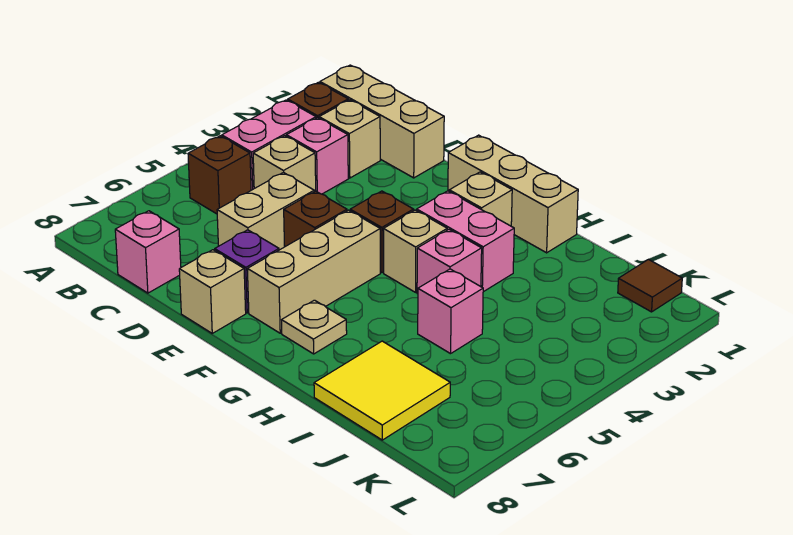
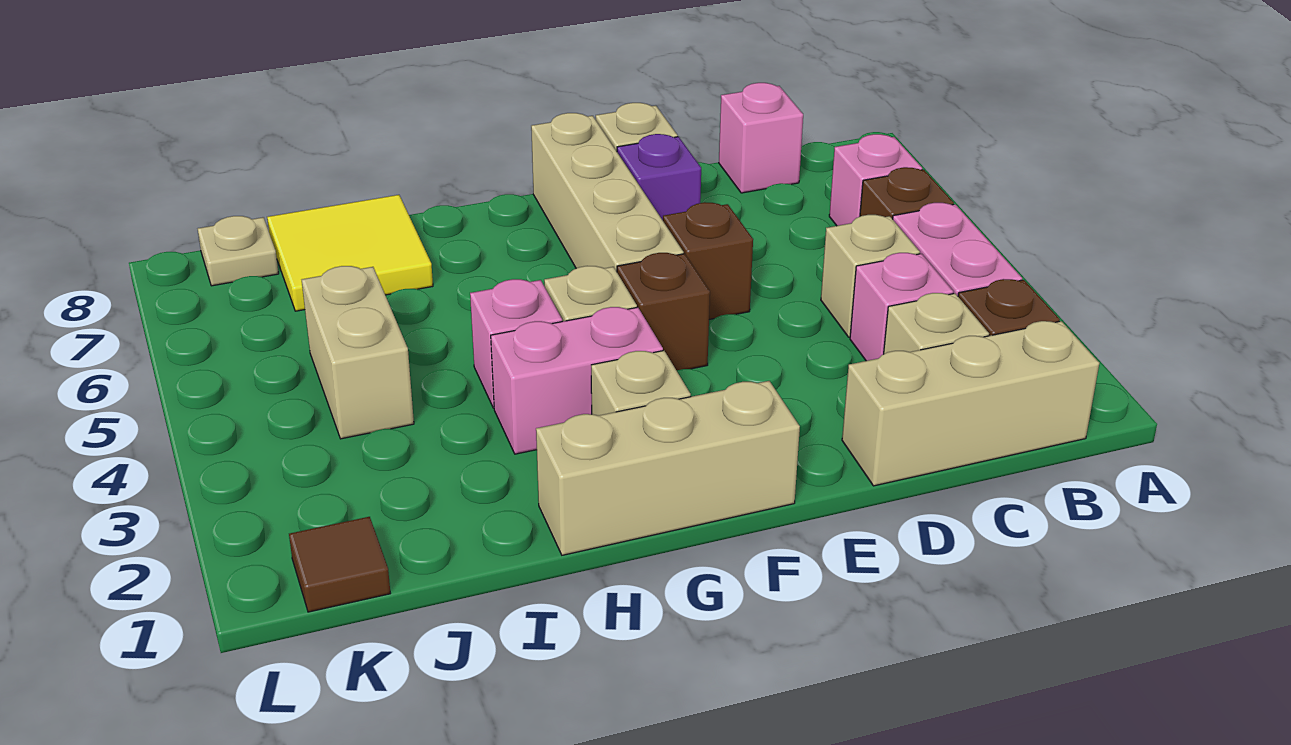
tan brick D5:D6 level 1 -> tan brick J4:J5 level 1
tan brick F5:F7 level 1 -> tan brick F5:F8 level 1
tan plate G7 level 1 -> tan plate K8 level 1
pink brick I5 level 1 -> pink brick B6 level 1

